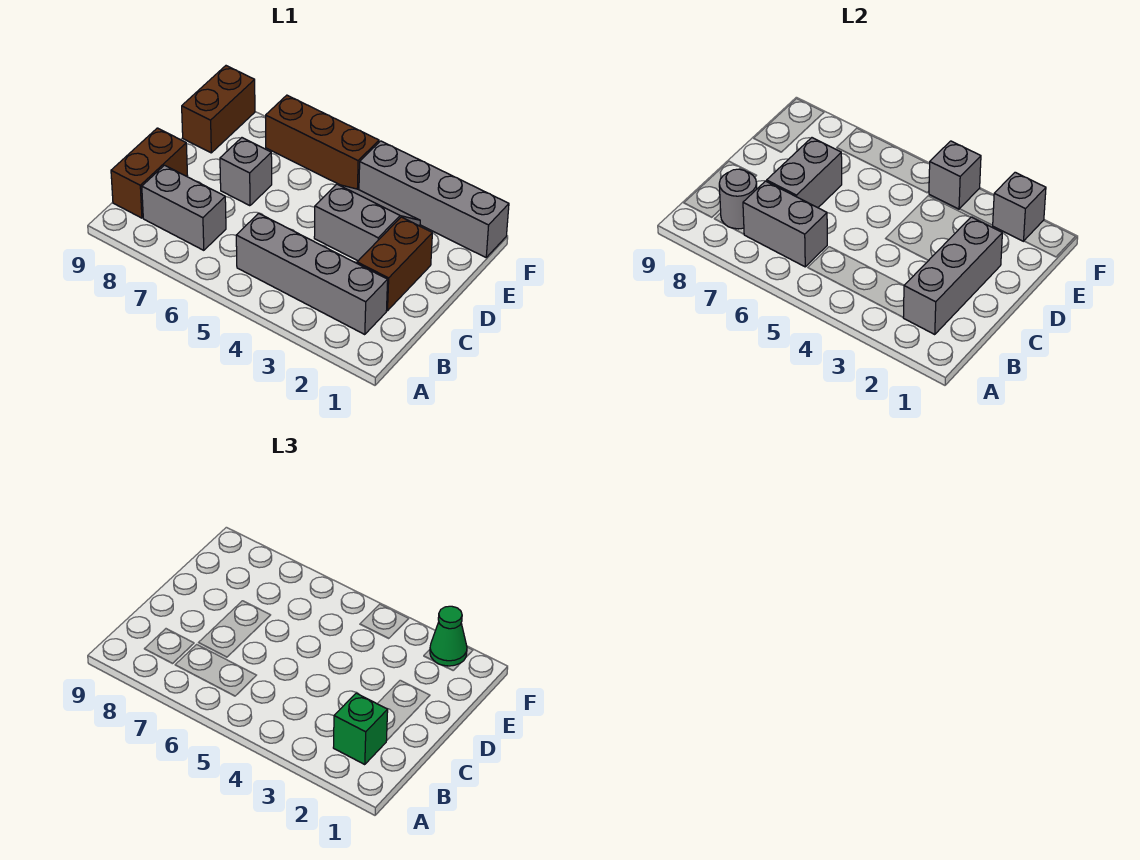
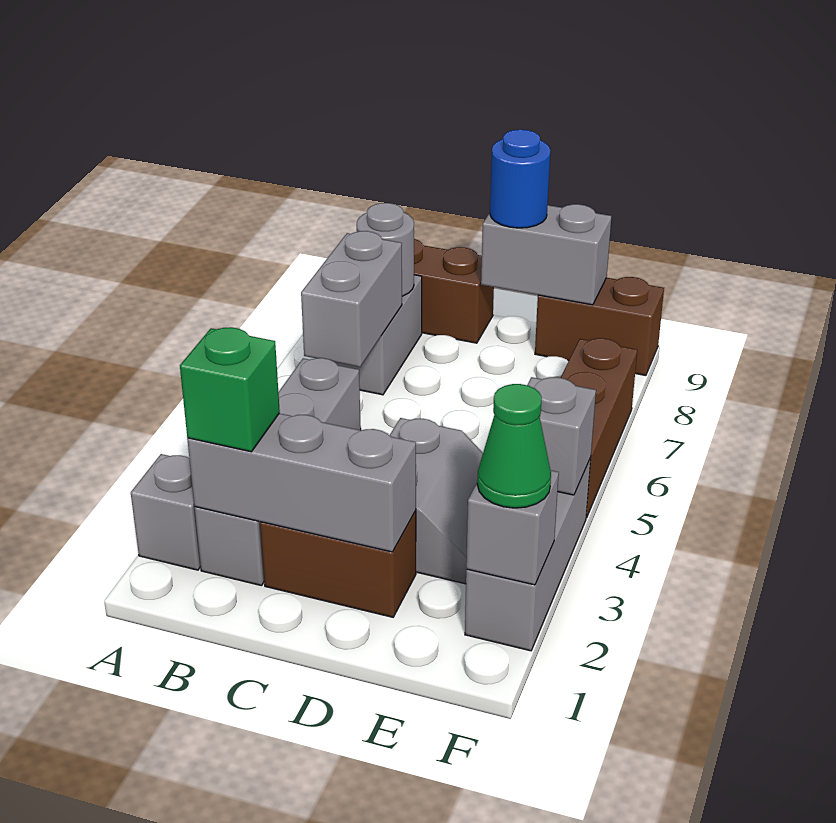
grey brick C7:D7 level 2 -> grey brick D9:E9 level 2
grey brick D7 level 1 -> grey brick A2 level 1
none -> blue round brick D9 level 3
grey brick F1:F4 level 1 -> grey brick F2:F4 level 1

